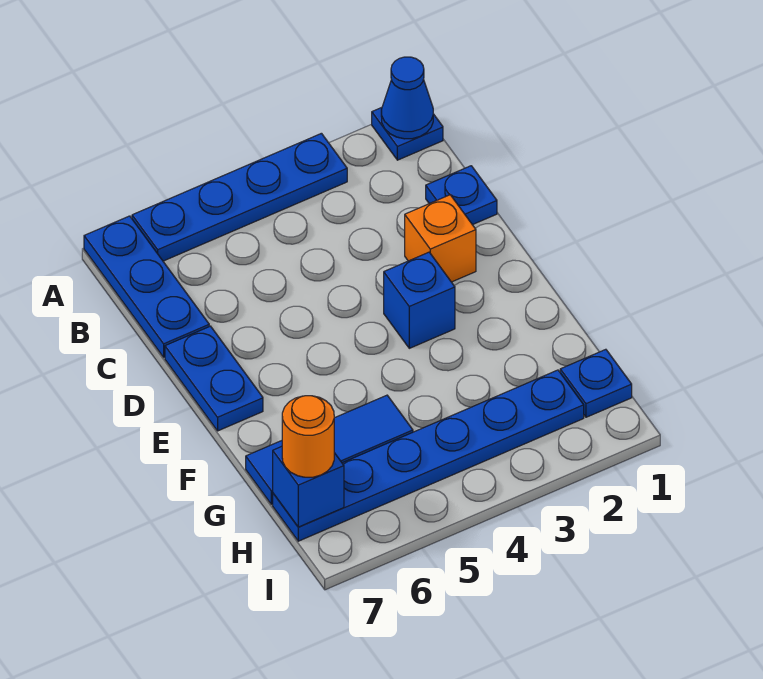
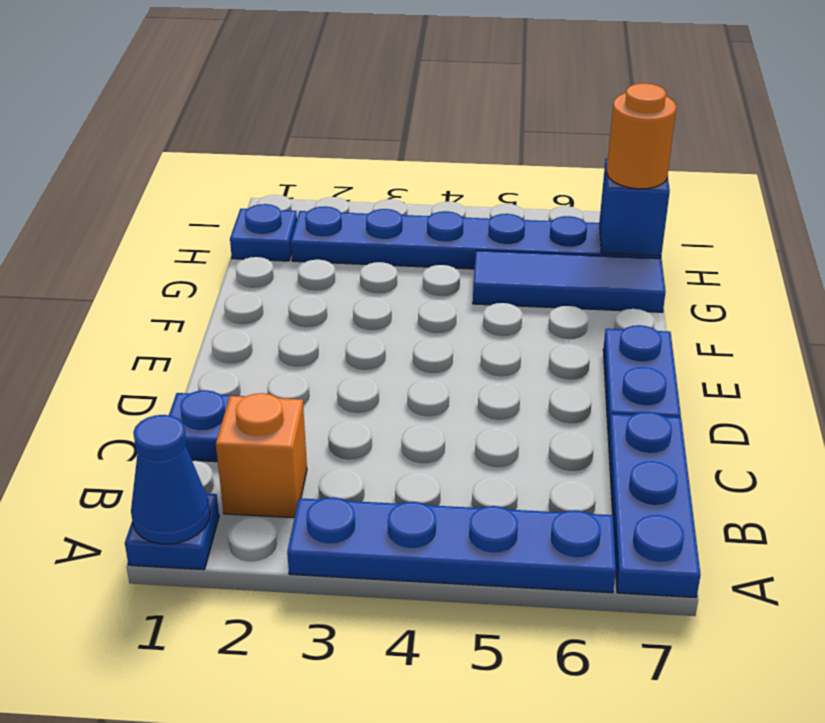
orange brick D2 level 1 -> orange brick B2 level 1
blue brick E3 level 1 -> none

